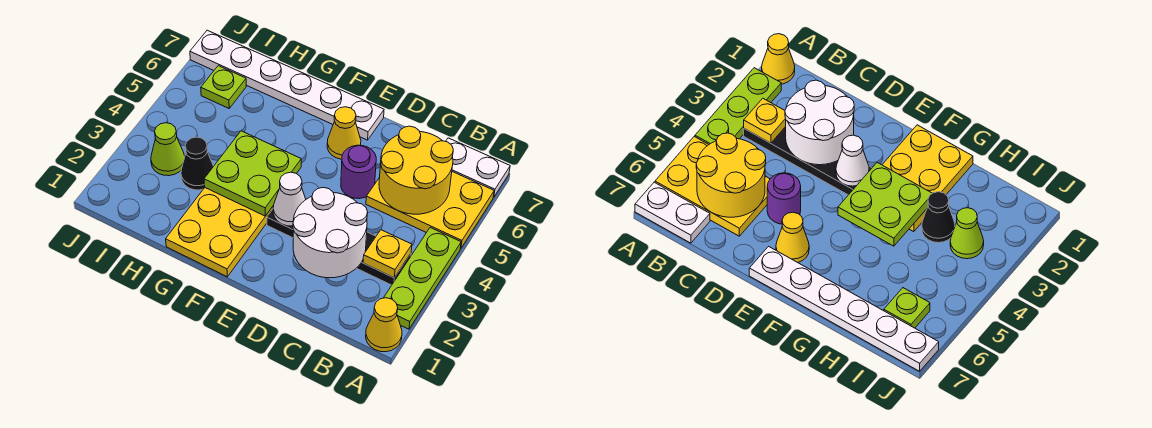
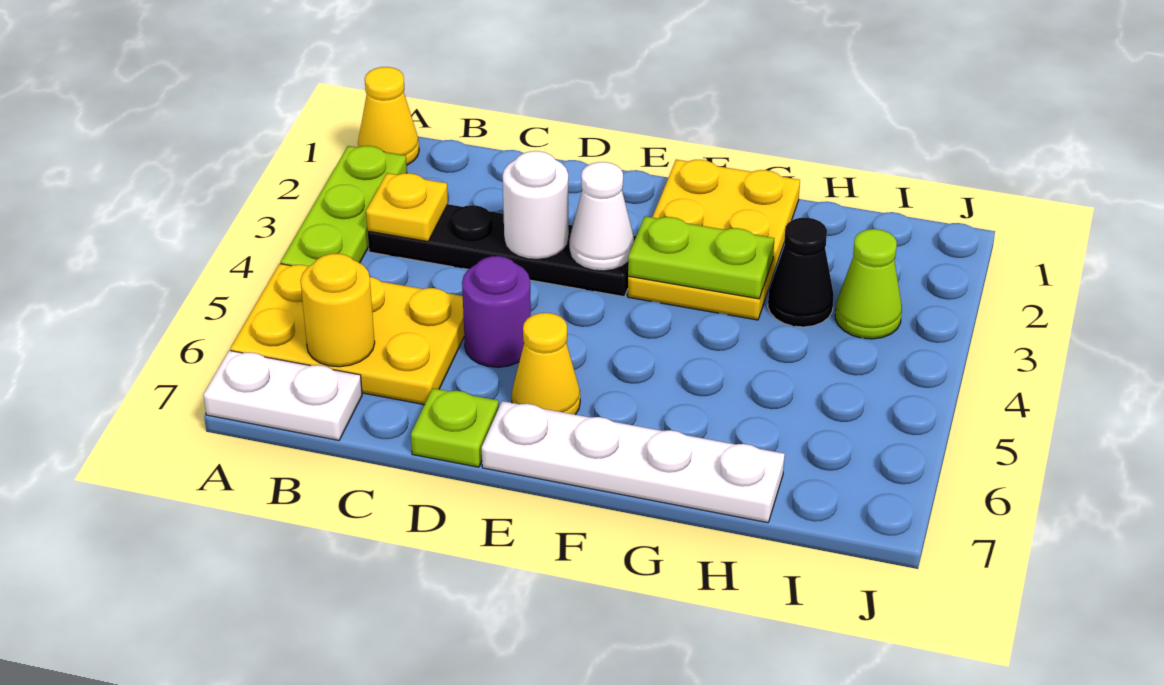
yellow round brick B5:C6 level 2 -> yellow round brick B6 level 2
white round brick C2:D3 level 2 -> white round brick D3 level 2
white plate E7:J7 level 1 -> white plate E7:H7 level 1
lime plate F3:G4 level 2 -> lime plate F3:G3 level 2
lime plate I6 level 1 -> lime plate D7 level 1

